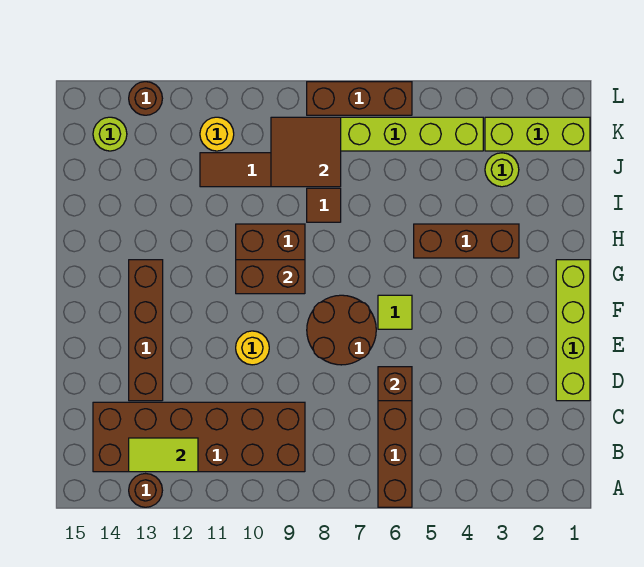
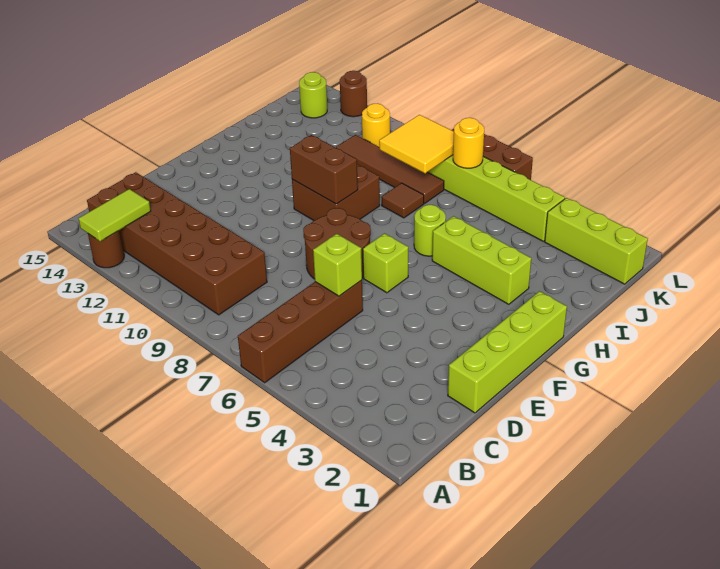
lime tile B12:B13 level 2 -> lime tile A13:B13 level 2
brown brick D6 level 2 -> lime brick D6 level 2
brown brick D13:G13 level 1 -> none
yellow round brick E10 level 1 -> yellow round brick K7 level 2
lime tile F6 level 1 -> lime brick F6 level 1
brown brick H3:H5 level 1 -> lime brick H3:H5 level 1
lime round brick J3 level 1 -> lime round brick H6 level 1
brown tile J8:K9 level 2 -> yellow tile J8:K9 level 2

